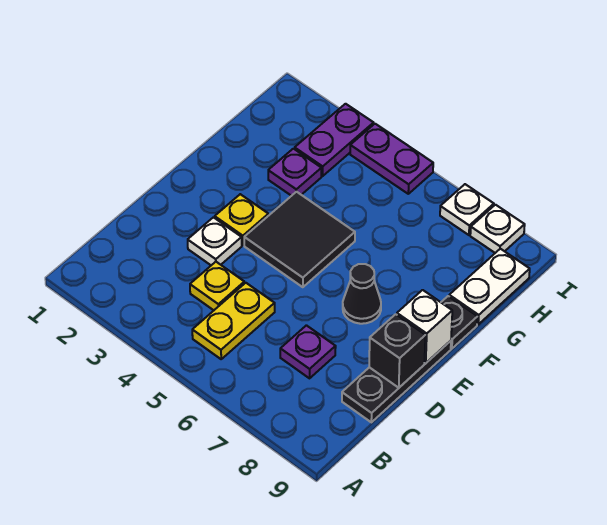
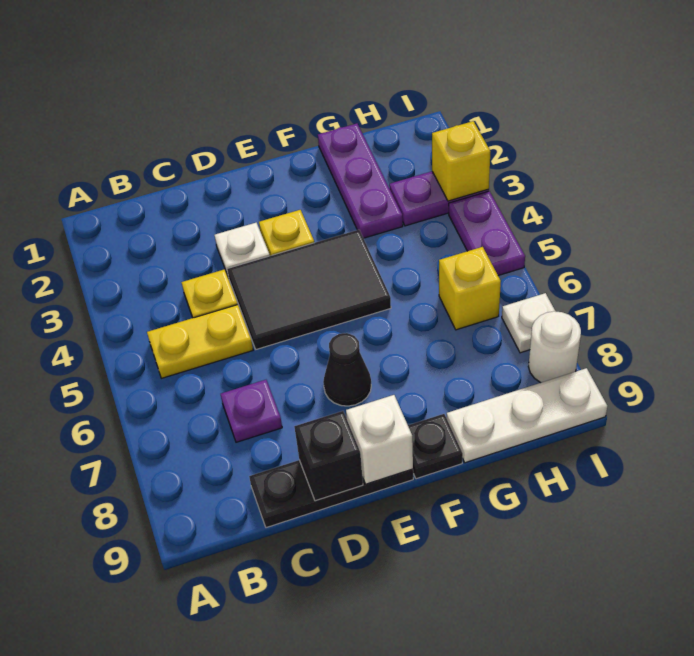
black tile E4:F5 level 1 -> black tile D4:F5 level 1
purple plate G3 level 1 -> purple plate G1:G3 level 1
white plate G9:H9 level 1 -> white plate G9:I9 level 1
none -> yellow brick H6 level 1
none -> yellow brick I3 level 2
white plate I8 level 1 -> white round brick I8 level 1

